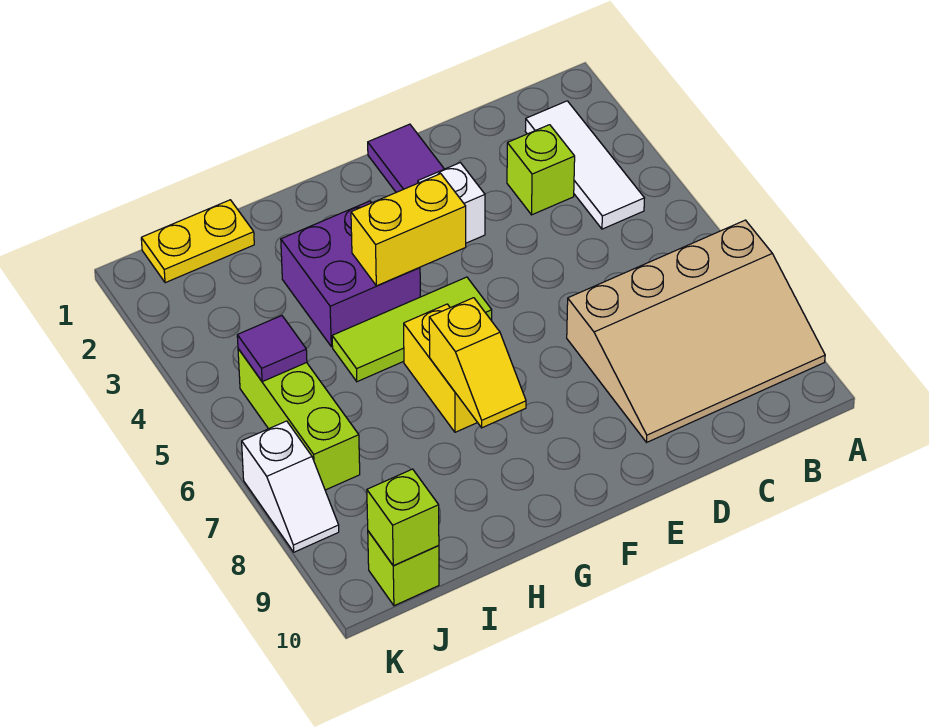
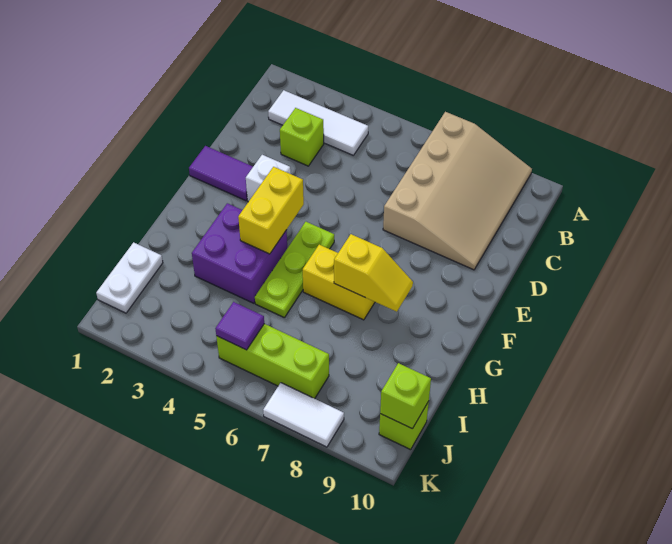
lime tile F5:H5 level 1 -> lime plate F5:H5 level 1
yellow plate I1:J1 level 1 -> white plate I1:J1 level 1
white slope K7:K8 level 1 top 7 -> white tile K7:K8 level 1

